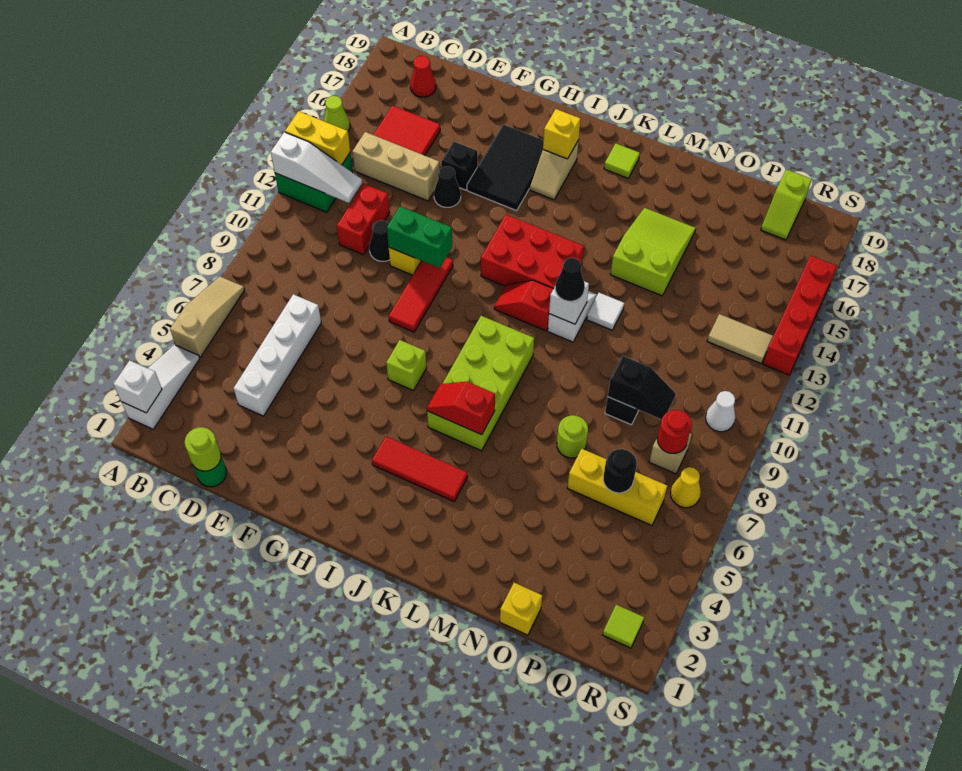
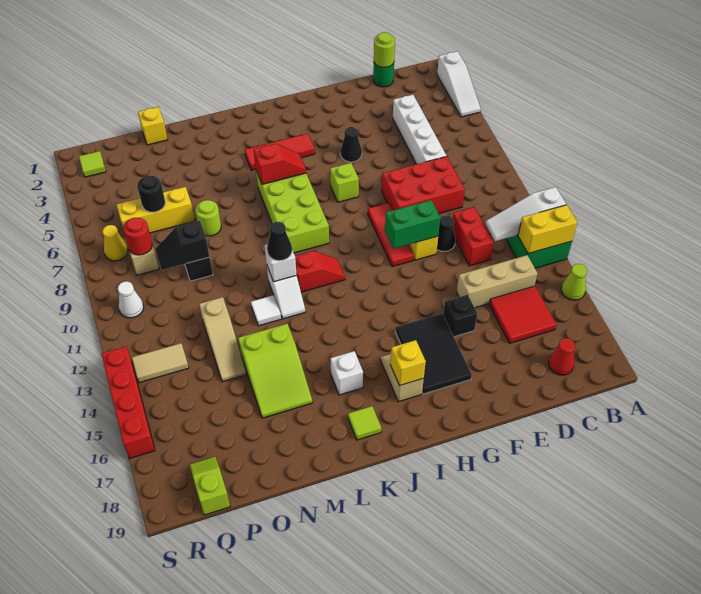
white brick A2 level 2 -> white brick K16 level 1
tan slope A5:A7 level 1 top 5 -> tan slope O12:O14 level 1 top 12
black cone F14 level 1 -> black cone G5 level 1
red brick I12:K13 level 1 -> red brick D8:F9 level 1

